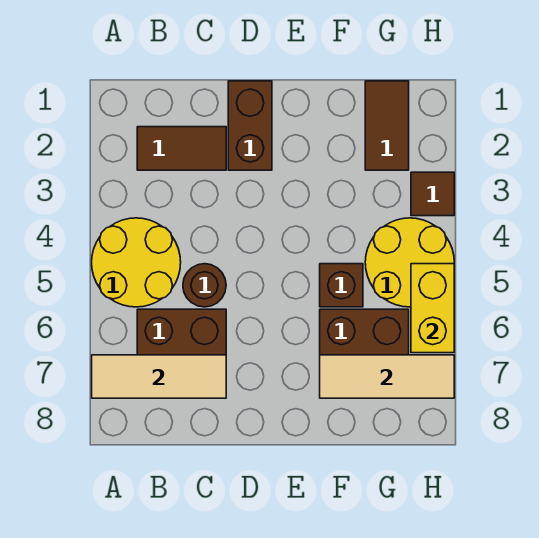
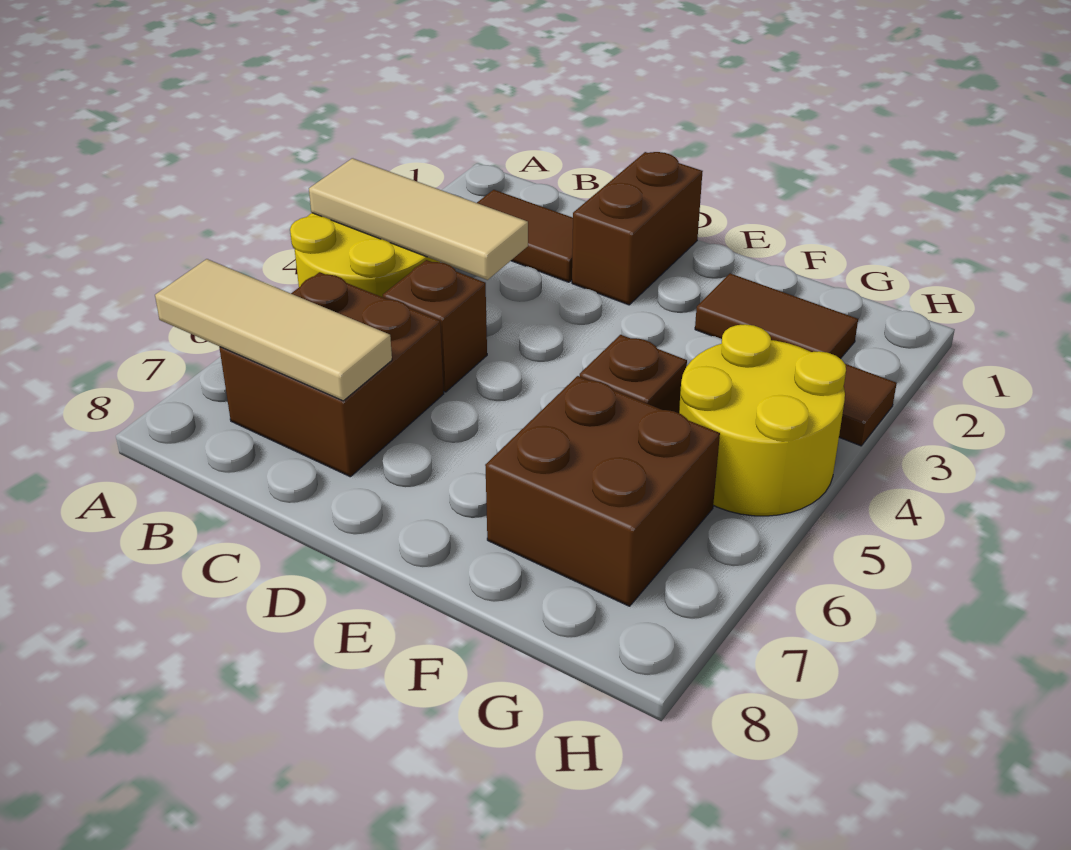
brown round brick C5 level 1 -> brown brick C5 level 1
tan tile F7:H7 level 2 -> tan tile A4:C4 level 2
brown tile G1:G2 level 1 -> brown tile F2:G2 level 1
yellow brick H5:H6 level 2 -> none

